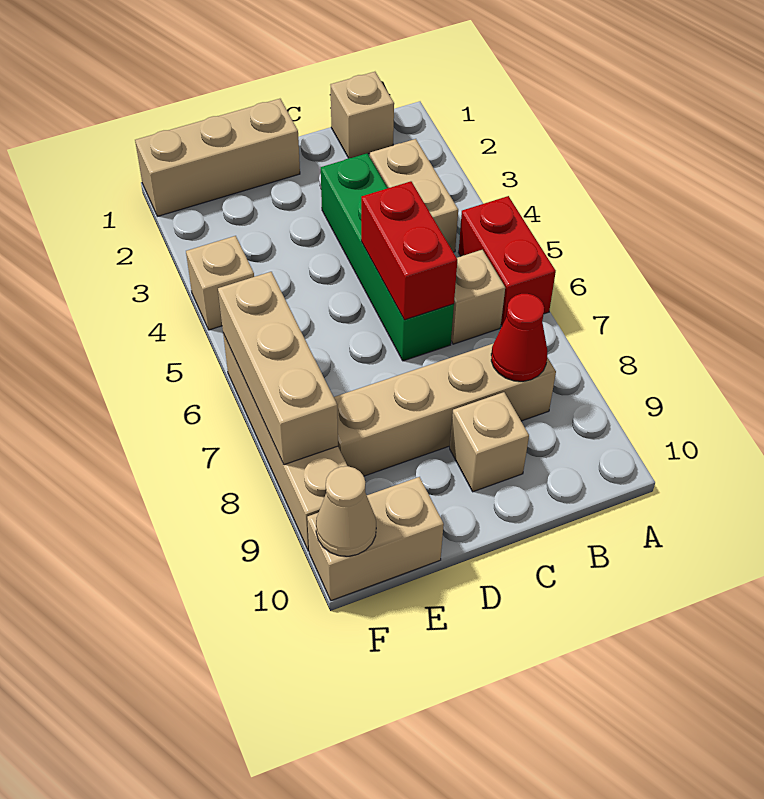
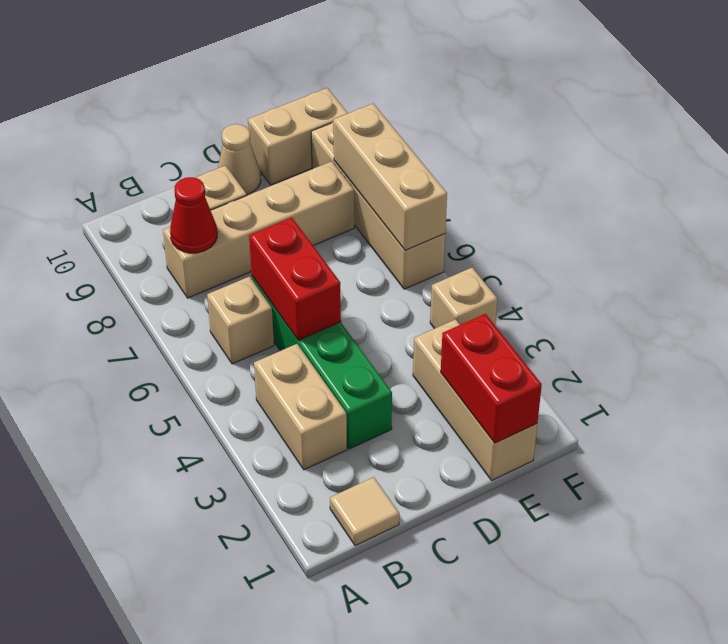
red brick A5:A6 level 1 -> red brick E1:E2 level 2
tan brick B1 level 1 -> tan tile B1 level 1
tan brick D1:F1 level 1 -> tan brick E1:E3 level 1
tan cone F10 level 2 -> tan cone D10 level 1

